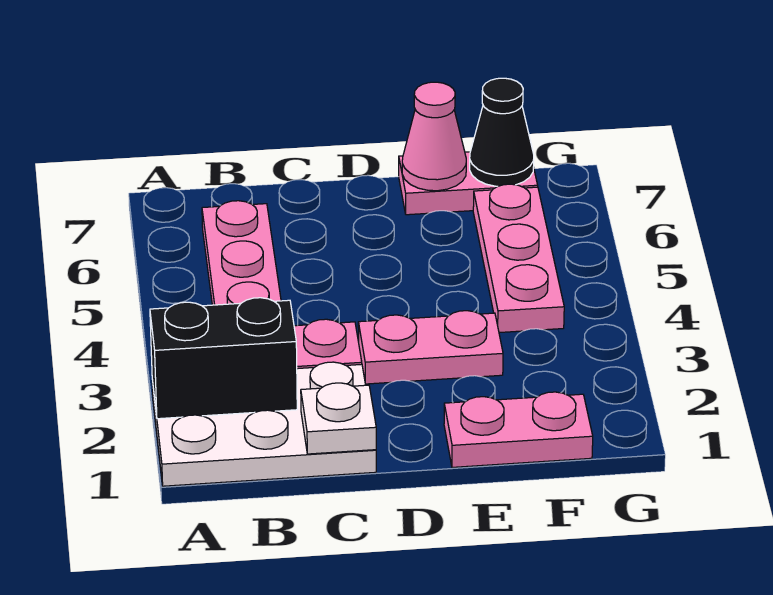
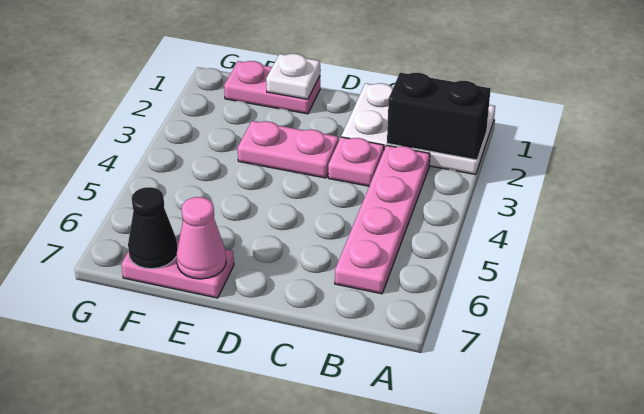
white plate C1 level 2 -> white plate E1 level 2
pink plate F4:F6 level 1 -> none

